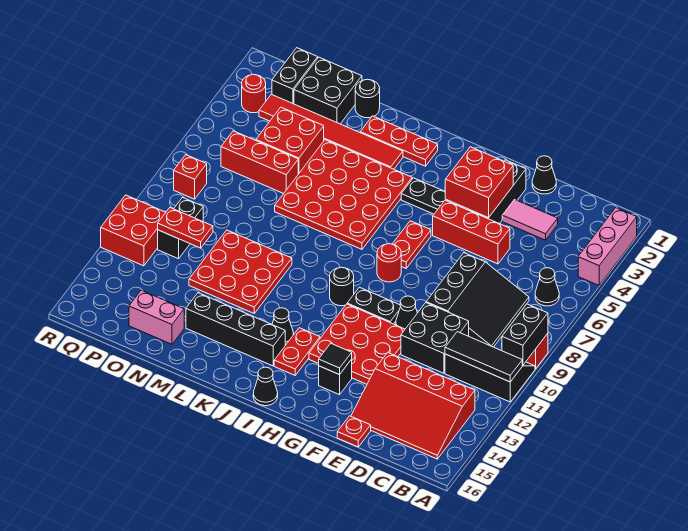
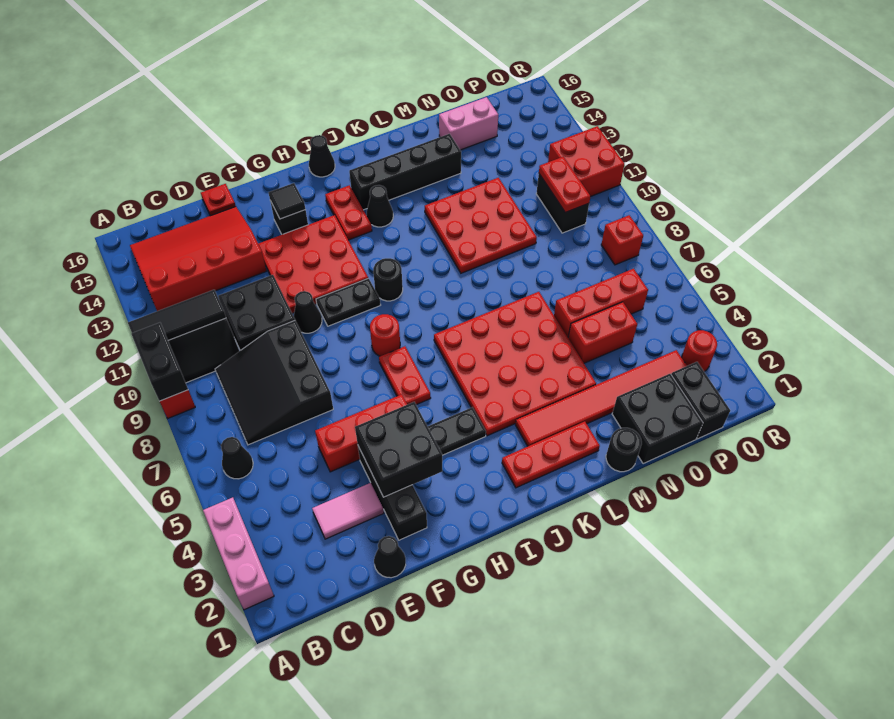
red brick F3:G4 level 2 -> black brick F3:G4 level 2
red brick N4:O5 level 1 -> red brick N5:O5 level 1
red plate O11:P11 level 2 -> red plate P10:P11 level 2

